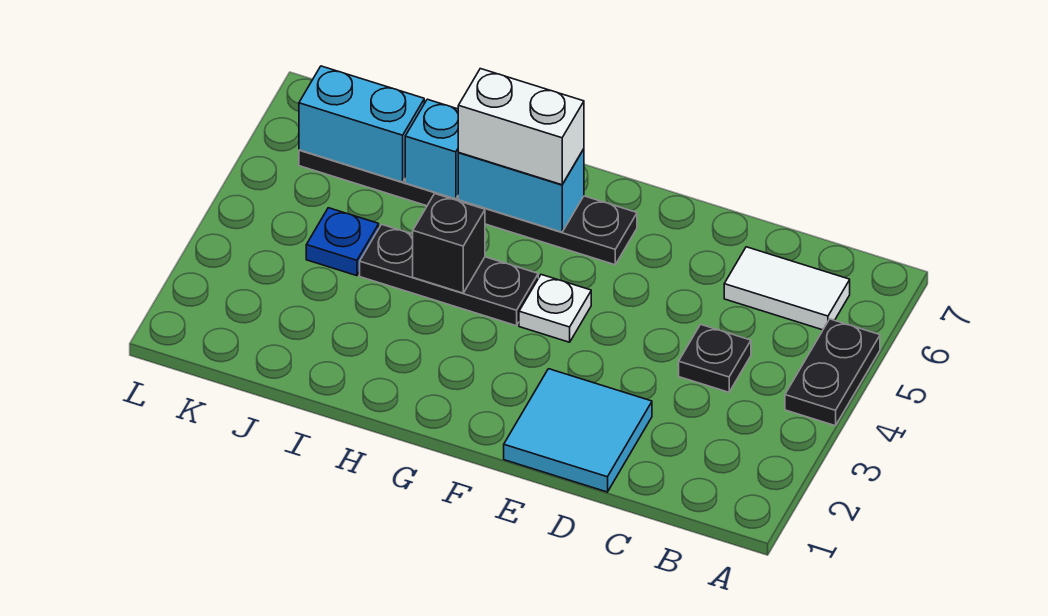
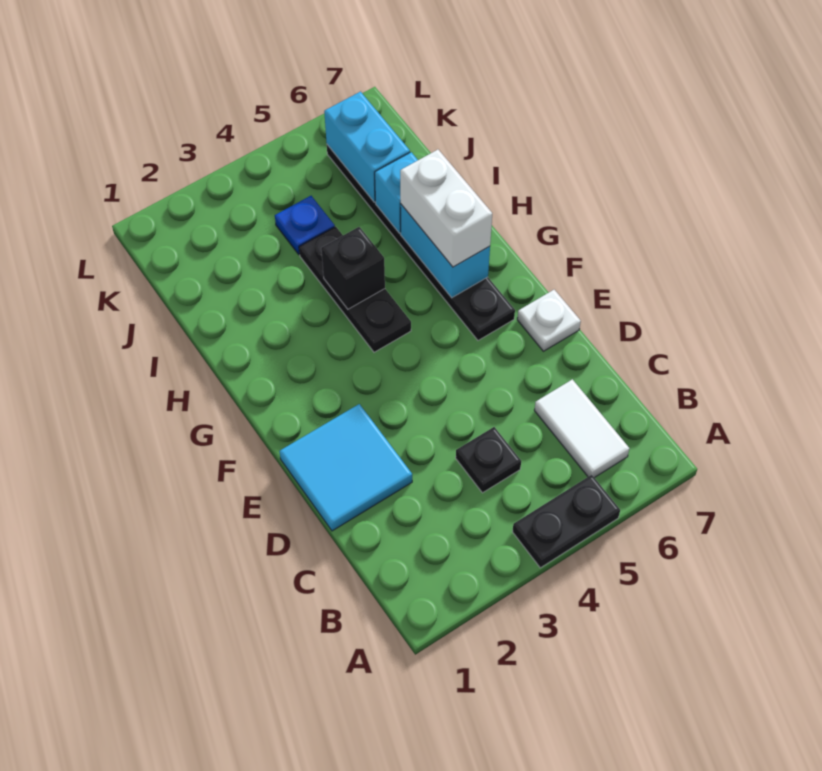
white plate F4 level 1 -> white plate E7 level 1

